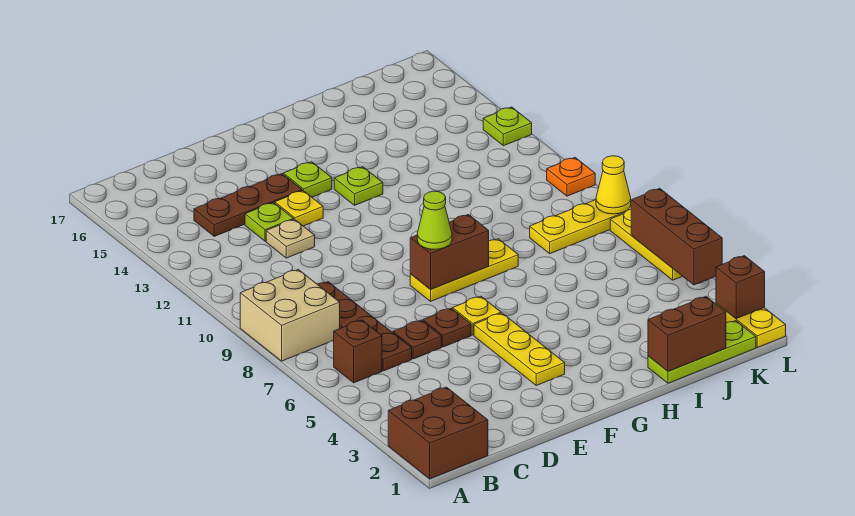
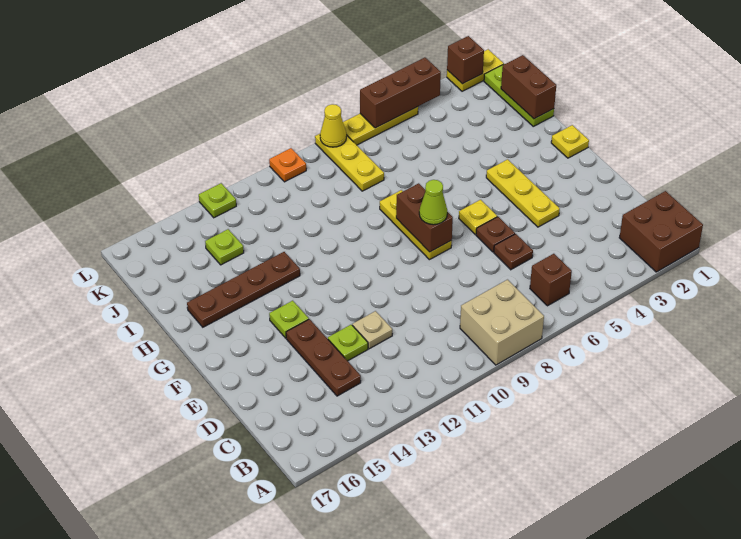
brown plate C6:C9 level 1 -> brown plate H13:H16 level 1
yellow plate E13 level 1 -> yellow plate G1 level 1
yellow plate F3:F5 level 1 -> yellow plate E4:G4 level 1
lime plate G13 level 1 -> lime plate J14 level 1

